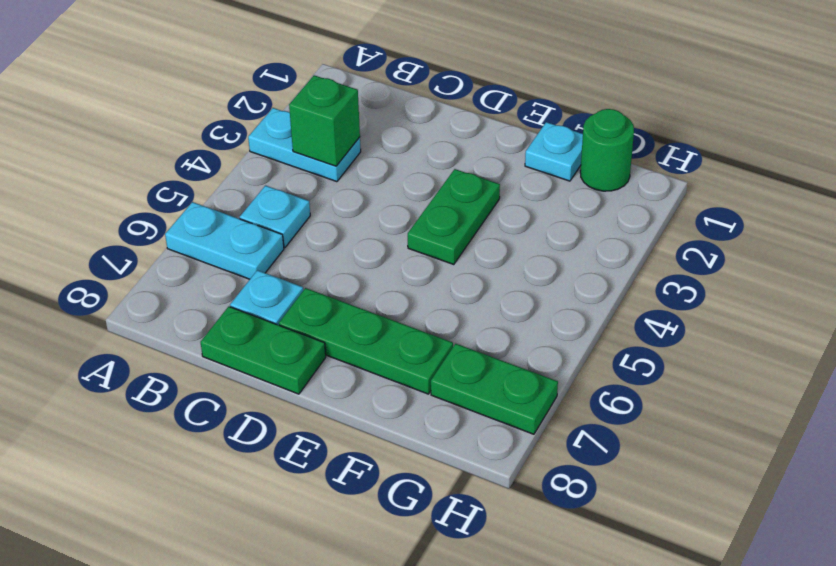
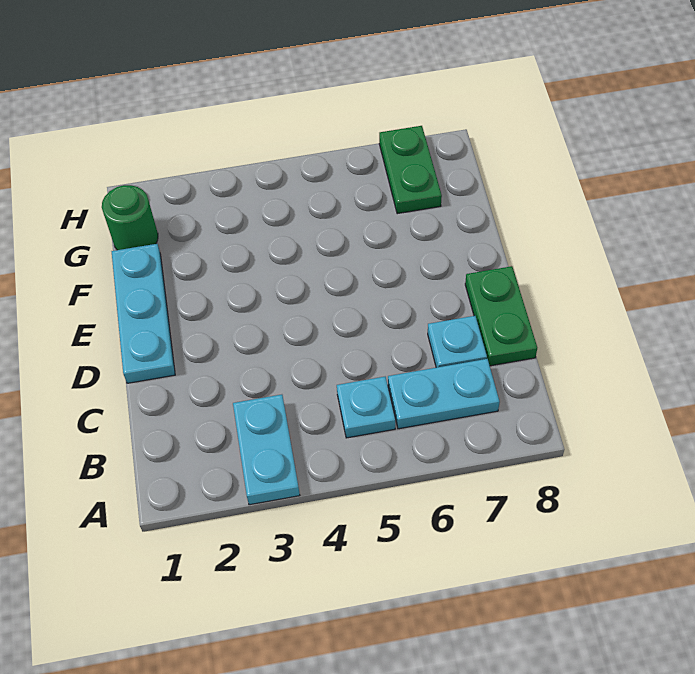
cyan plate A6:B6 level 1 -> cyan plate B6:B7 level 1
green brick B3 level 2 -> none
green plate D7:F7 level 1 -> none
green plate E3:E4 level 1 -> none
cyan plate F1 level 1 -> cyan plate D1:F1 level 1

